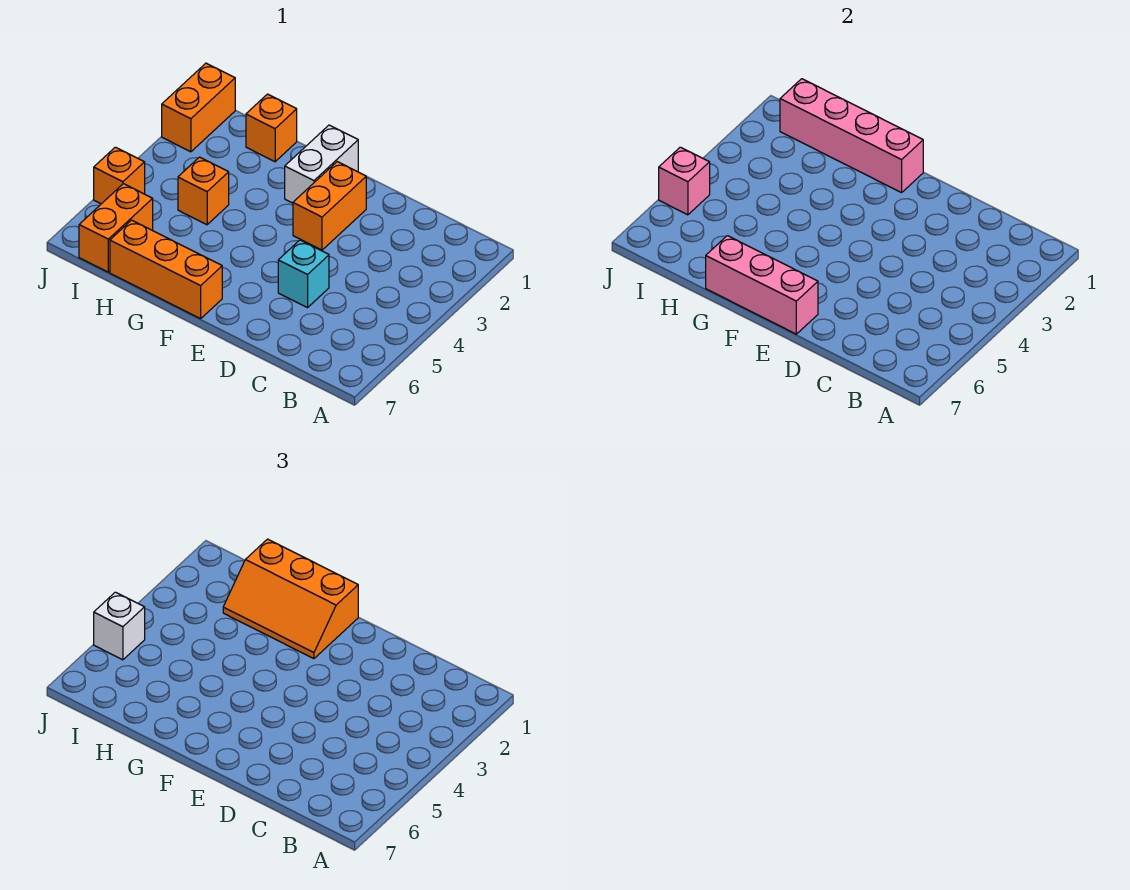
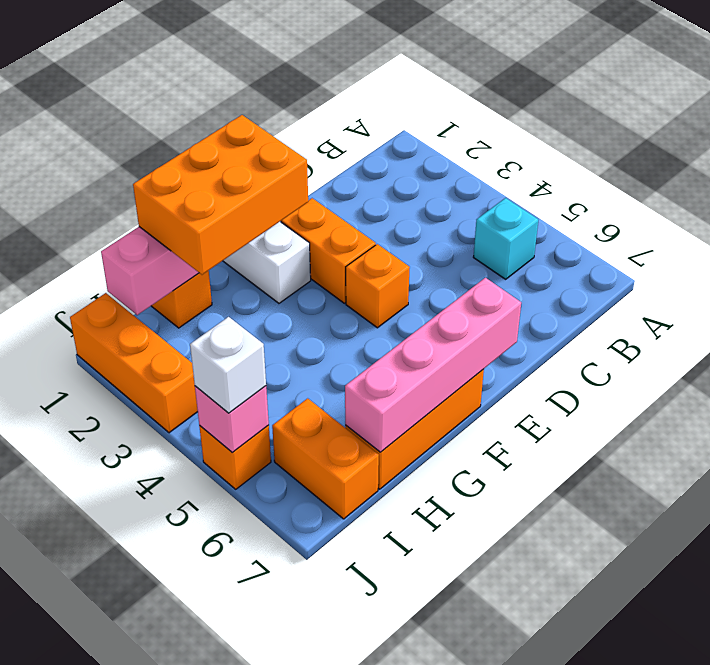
cyan brick D5 level 1 -> cyan brick B5 level 1
pink brick E7:G7 level 2 -> pink brick E7:H7 level 2
orange slope F1:H2 level 3 top 1 -> orange brick F1:H2 level 3
orange brick H4 level 1 -> orange brick E4 level 1
orange brick J1:J2 level 1 -> orange brick J1:J3 level 1

